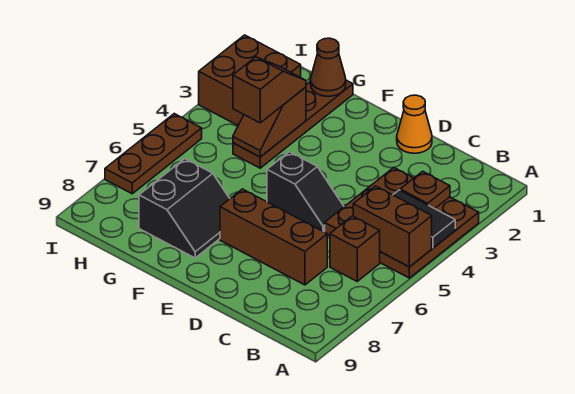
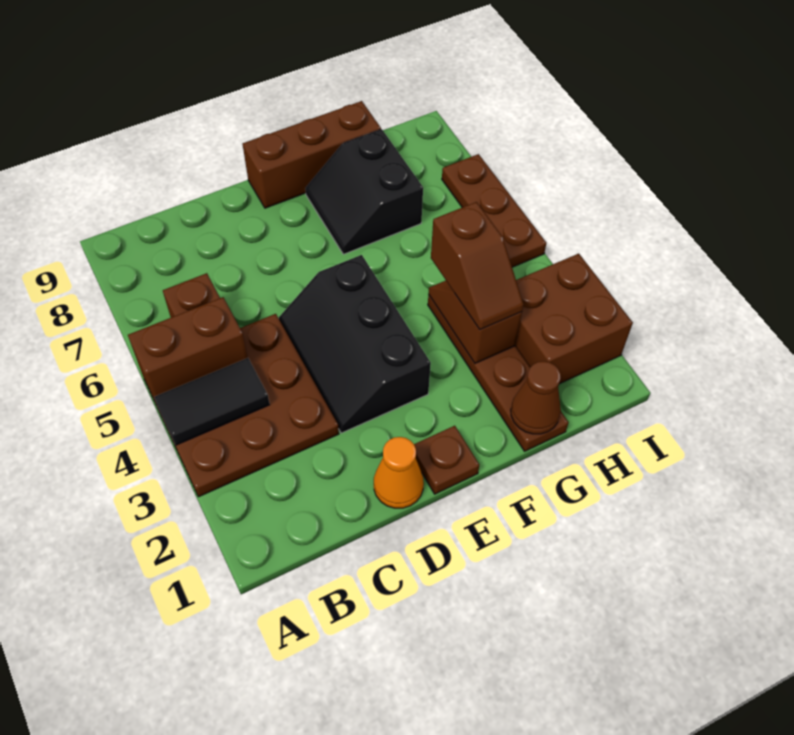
brown plate B3 level 2 -> brown plate E1 level 1
brown brick C7:E7 level 1 -> brown brick E9:G9 level 1
black slope D5:E5 level 1 top E -> black slope D3:E5 level 1 top E

